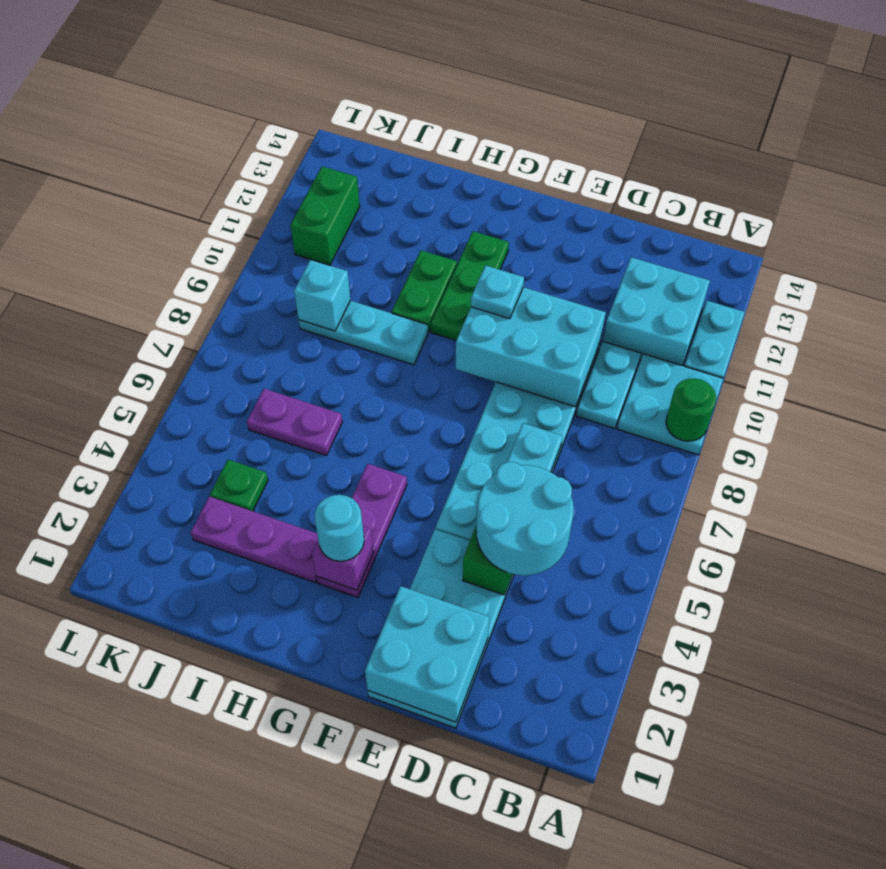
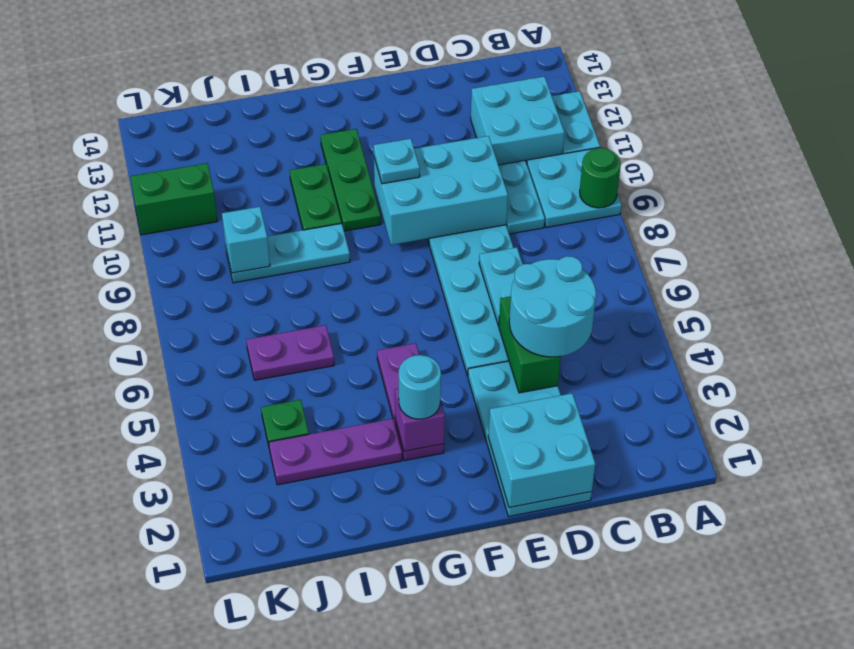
green brick K11:K12 level 1 -> green brick K11:L11 level 1

